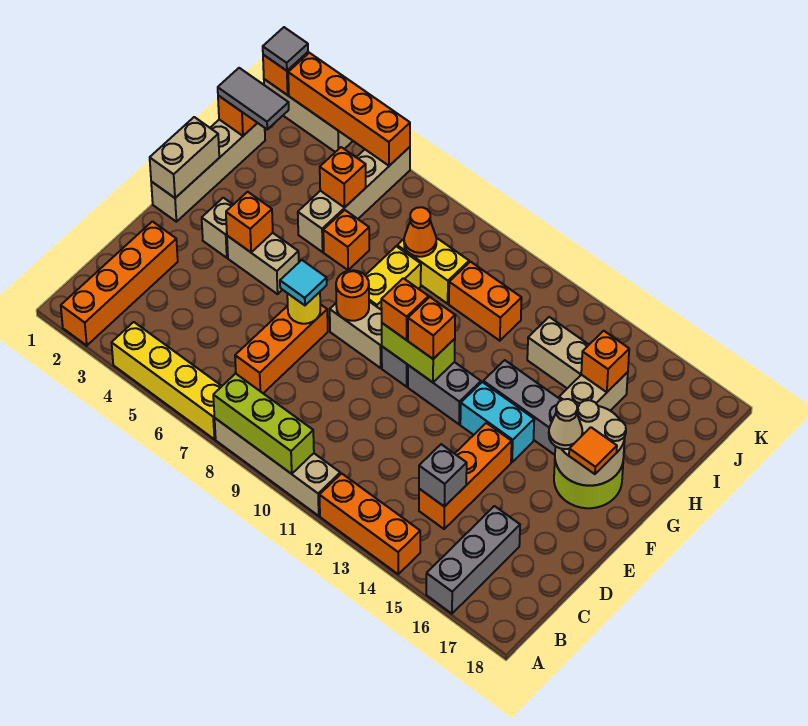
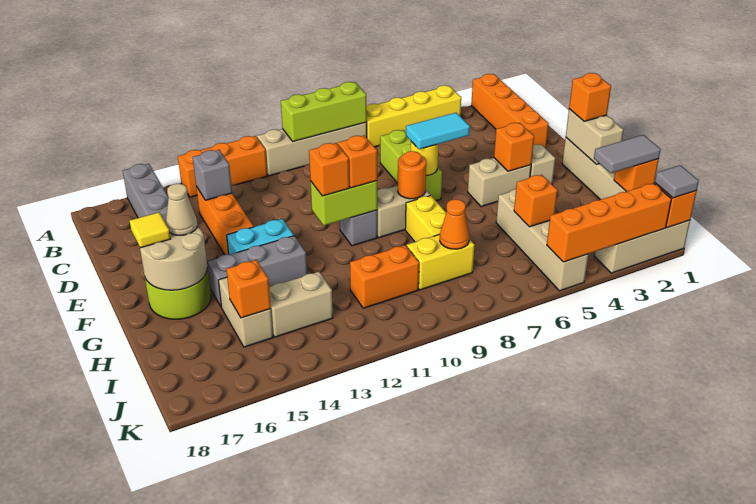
orange brick C7:E7 level 1 -> lime brick C7:E7 level 1
cyan tile E7 level 3 -> cyan tile E6:E7 level 3
grey brick F11:F12 level 1 -> none
orange tile F17 level 3 -> yellow tile F17 level 3
orange brick H6 level 1 -> orange brick F1 level 3

